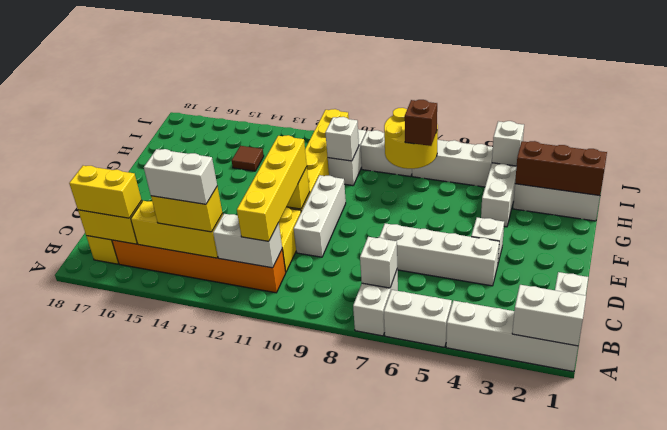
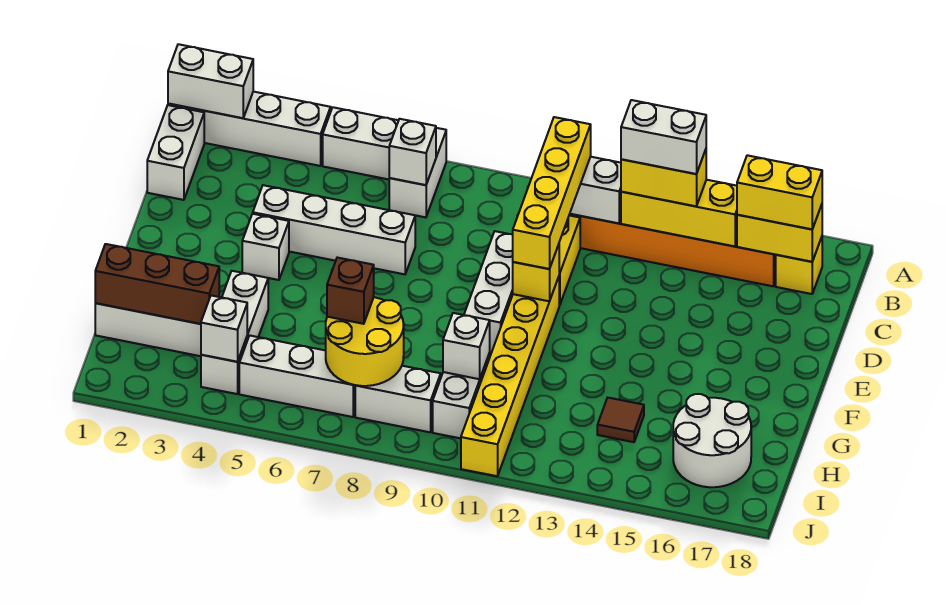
none -> white round brick H16:I17 level 1

